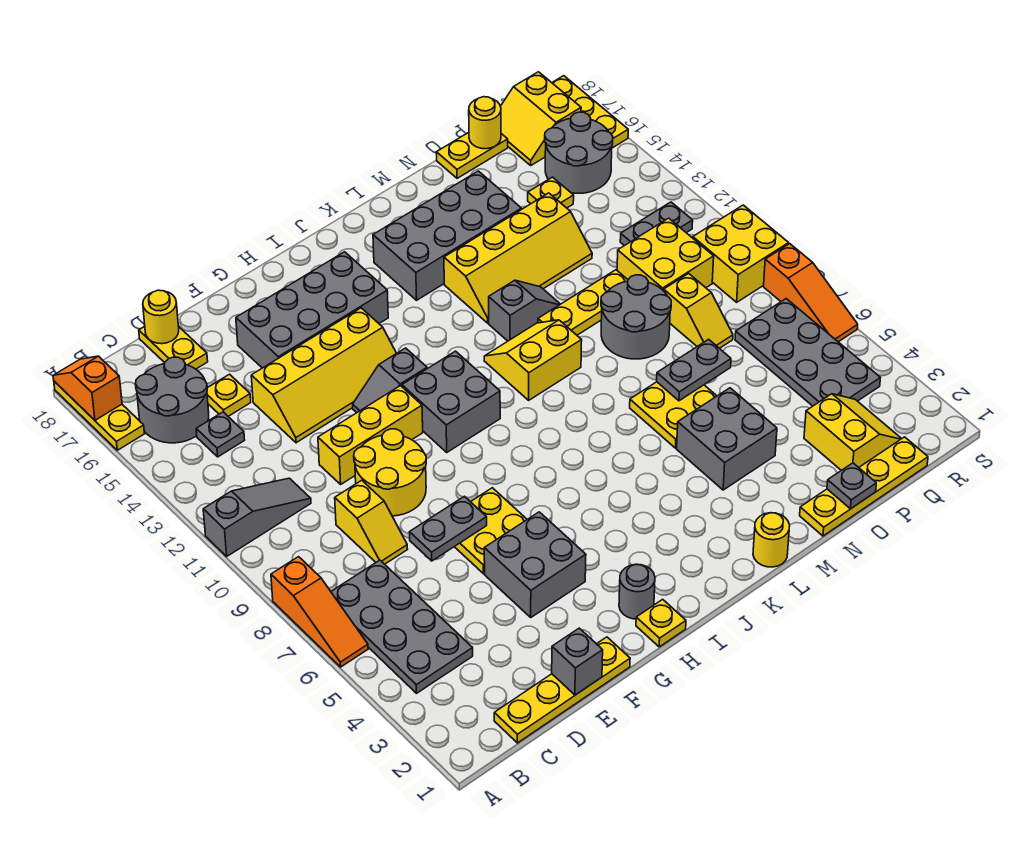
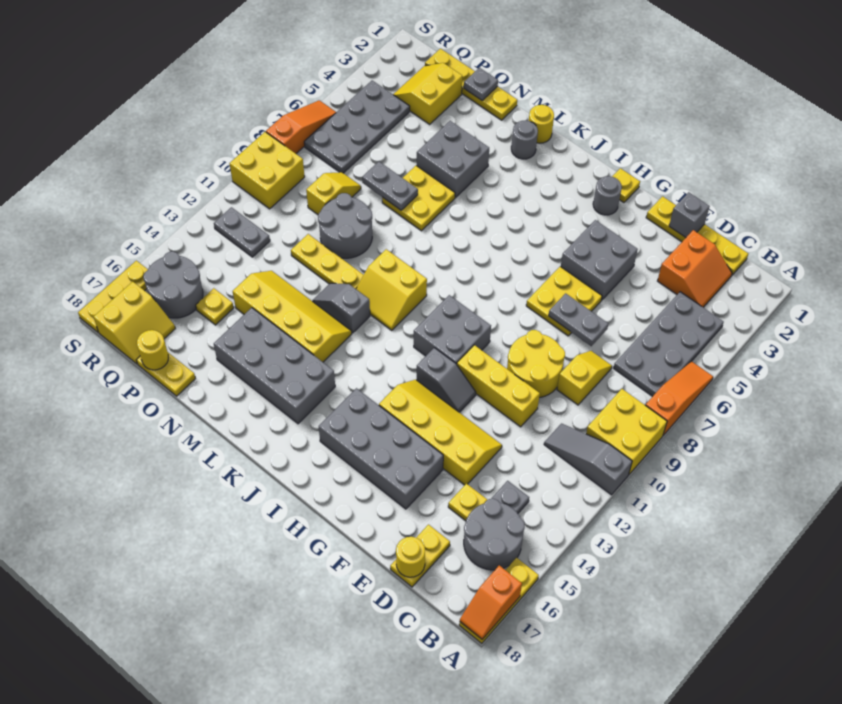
none -> orange slope C2:D3 level 1 top D
none -> grey round brick L2 level 1
yellow brick P10:Q11 level 1 -> yellow brick A9:B10 level 1

